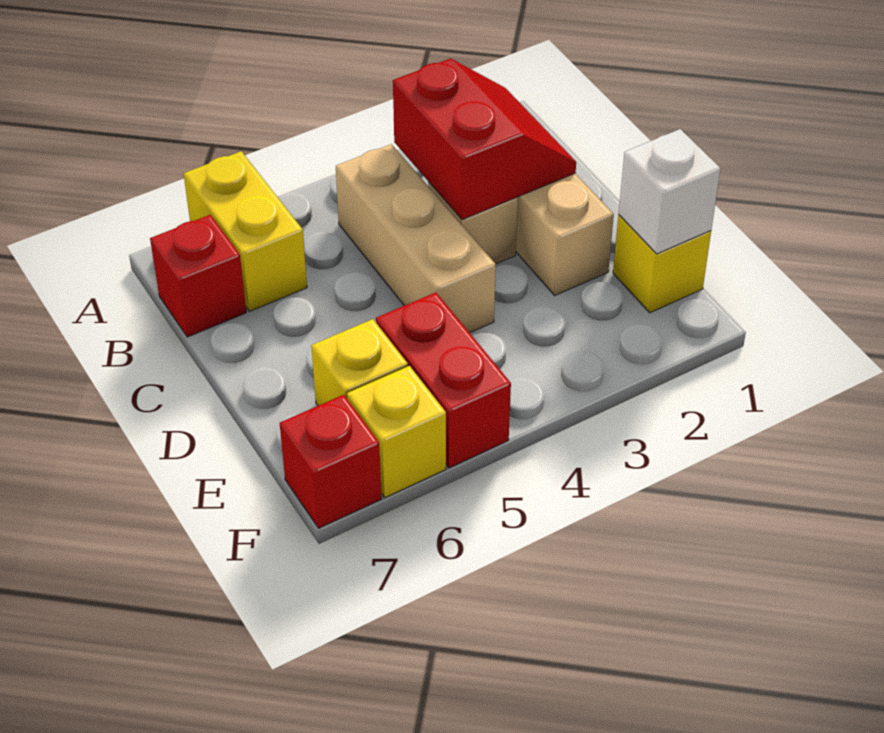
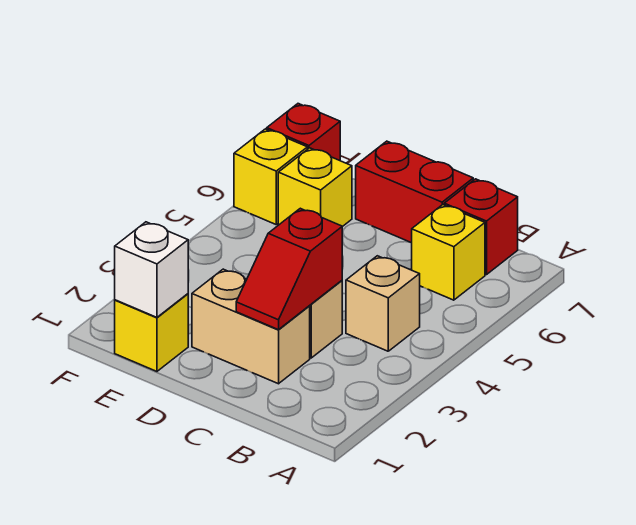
yellow brick A6:B6 level 1 -> yellow brick B6 level 1
red slope B2:C3 level 2 top 3 -> red slope C2:C3 level 2 top 3
tan brick B4:D4 level 1 -> tan brick B4 level 1
red brick E5:F5 level 1 -> red brick C7:D7 level 1

